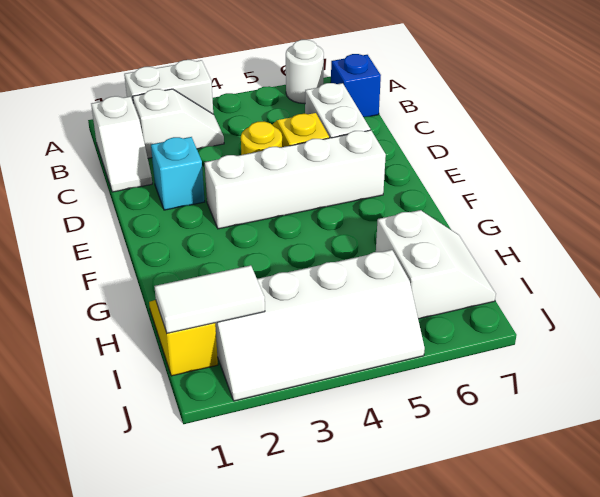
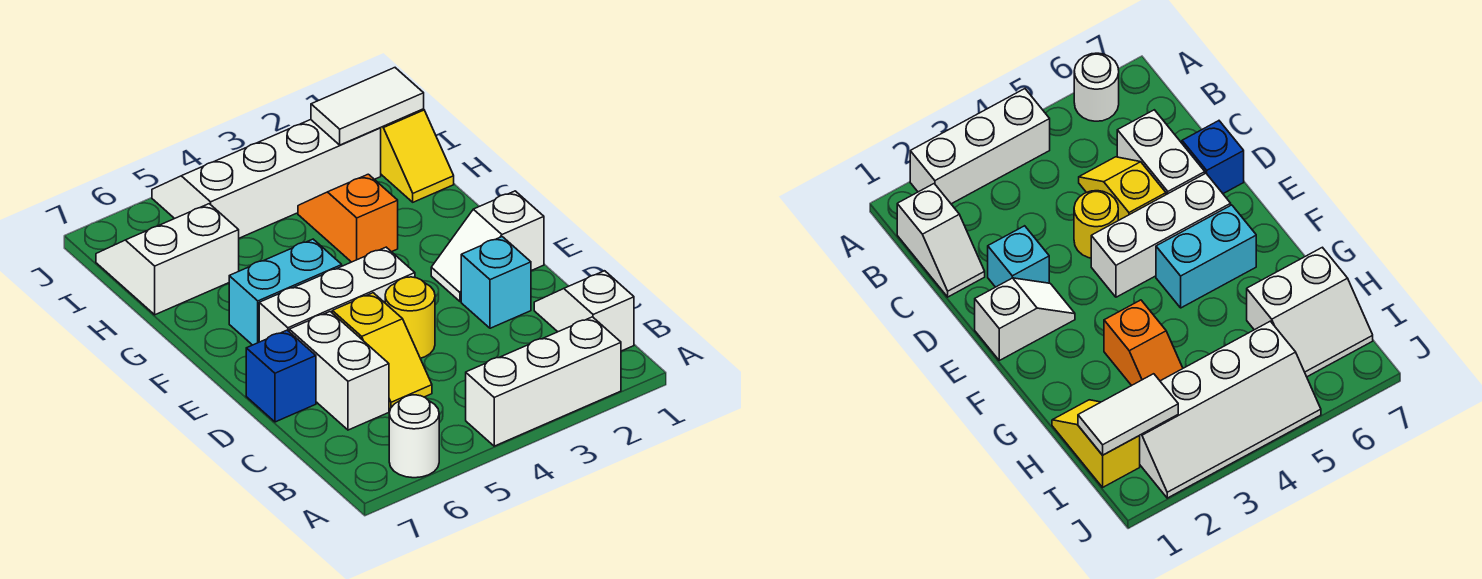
white brick A2:A3 level 1 -> white brick A2:A4 level 1
white slope B2:B3 level 1 top 2 -> white slope E1:E2 level 1 top 1
blue brick B7 level 1 -> blue brick D7 level 1
white brick E3:E6 level 1 -> white brick E4:E6 level 1
none -> cyan brick F5:F6 level 1
none -> orange slope G3:H3 level 1 top G
white slope H6:I7 level 1 top 6 -> white slope H6:I7 level 1 top H

